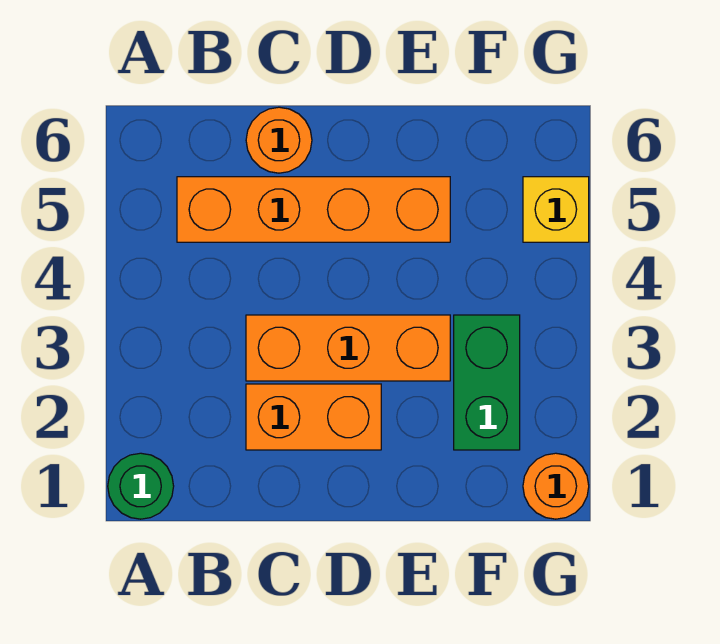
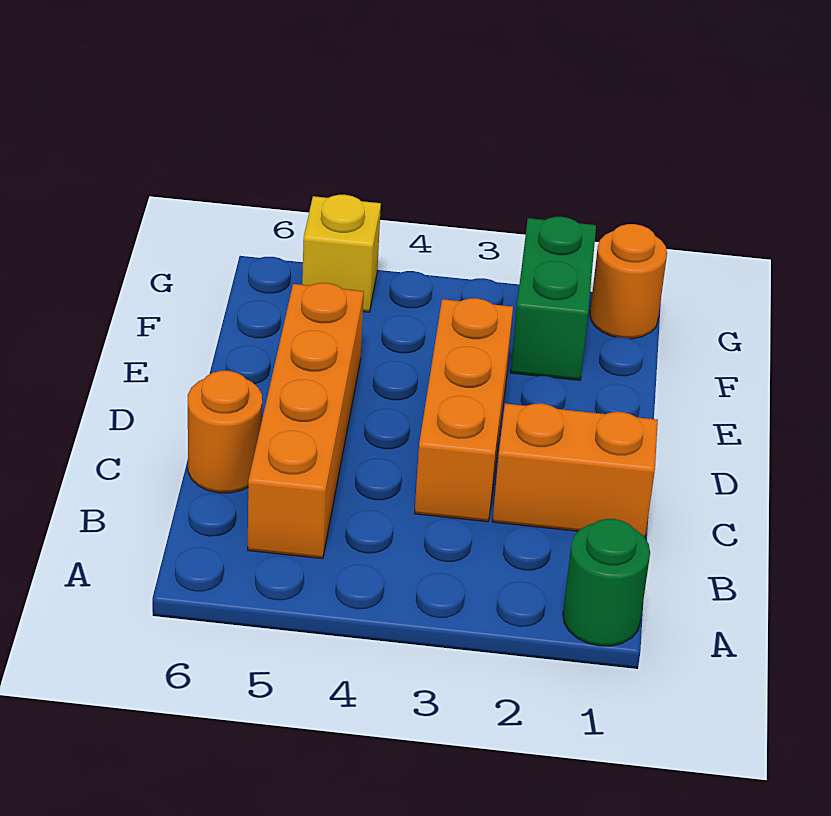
orange brick C2:D2 level 1 -> orange brick C1:C2 level 1
green brick F2:F3 level 1 -> green brick F2:G2 level 1

